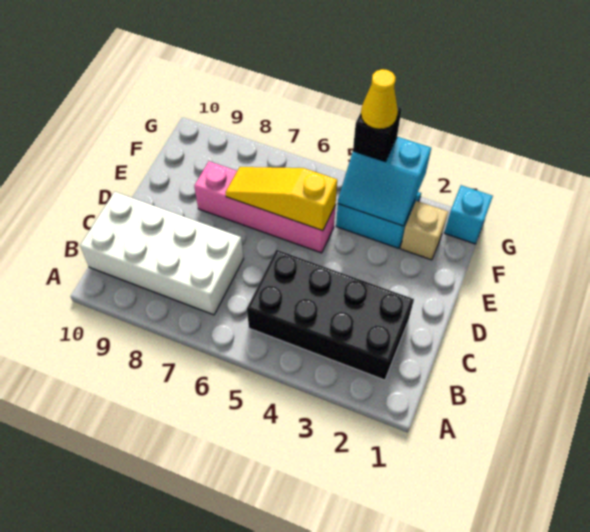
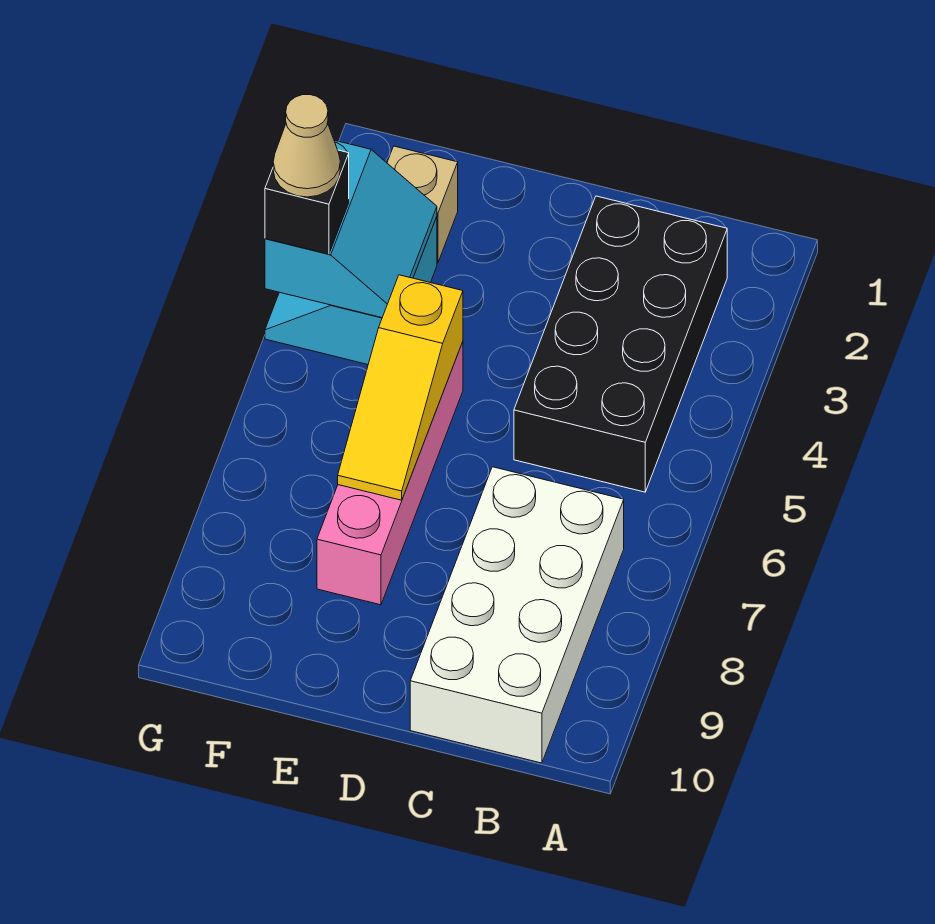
cyan brick G1 level 1 -> none
yellow cone G4 level 4 -> tan cone G4 level 4

